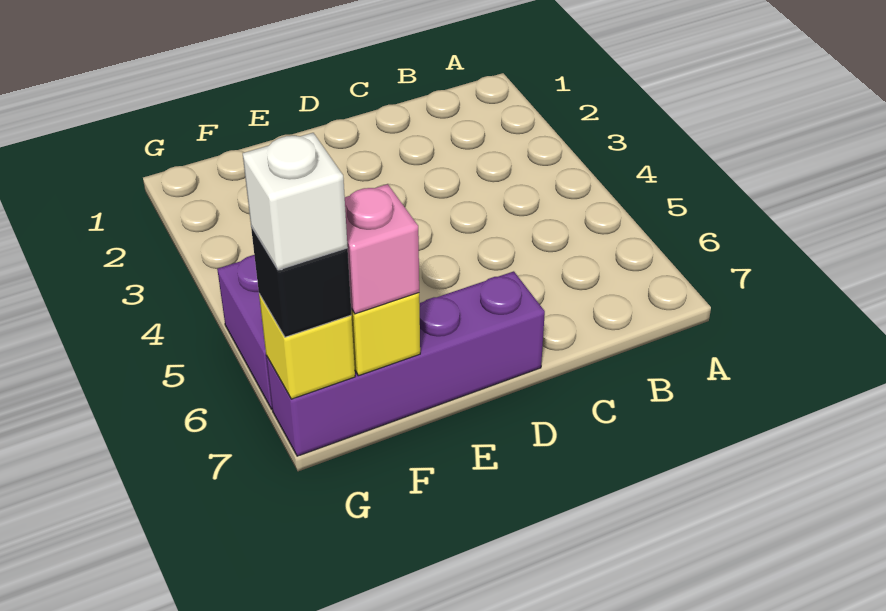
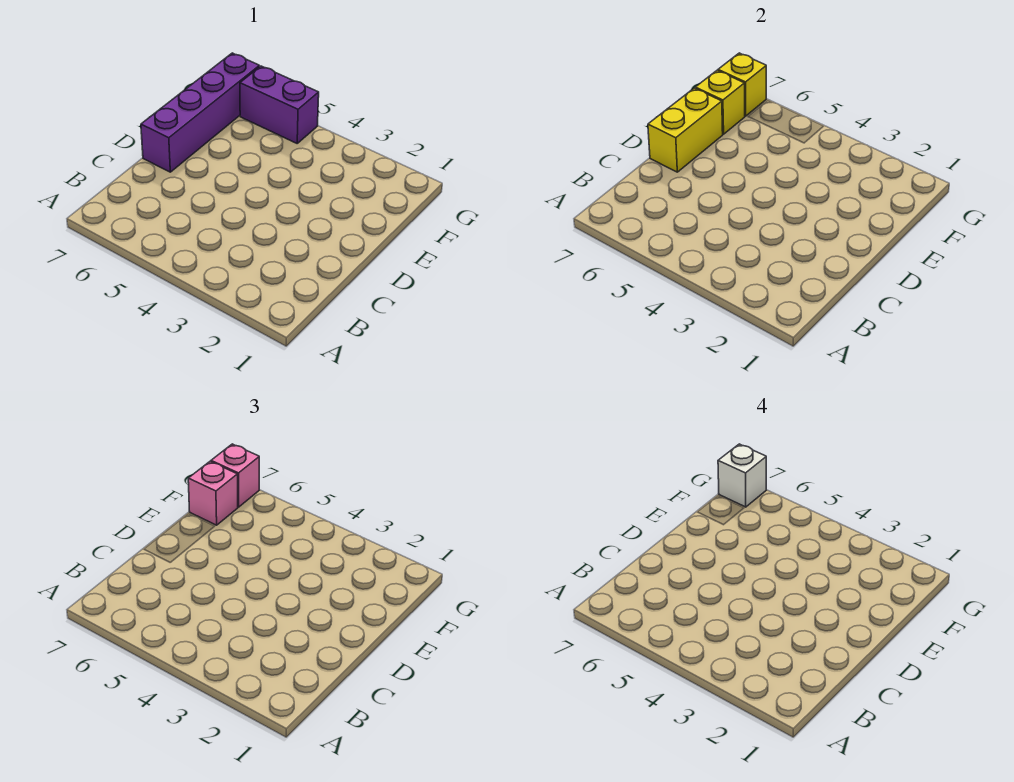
none -> yellow brick D7:E7 level 2
black brick G7 level 3 -> pink brick G7 level 3

